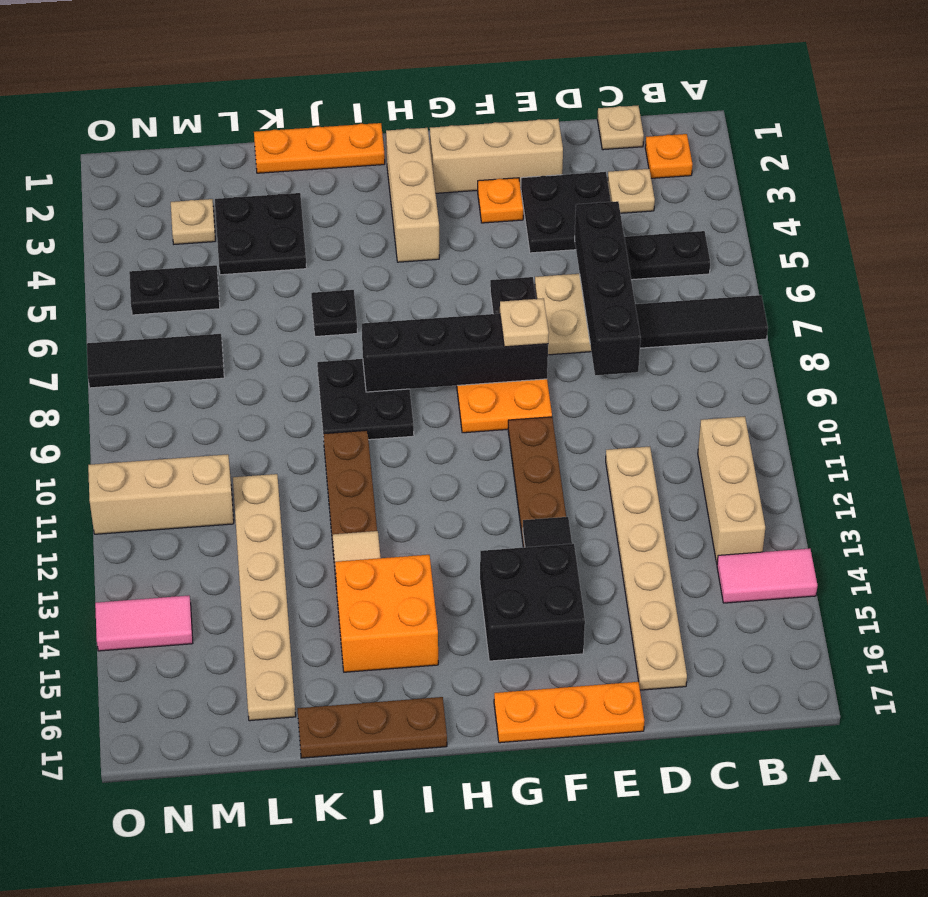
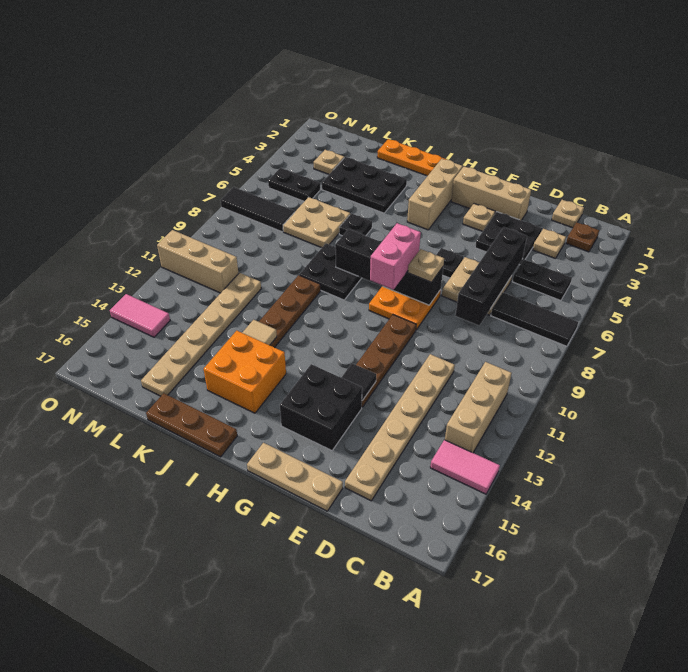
orange plate B2 level 1 -> brown plate B2 level 1
orange plate E17:G17 level 1 -> tan plate E17:G17 level 1
orange plate F3 level 1 -> tan plate F3 level 1
none -> pink brick G8:G9 level 3
black plate K3:L4 level 1 -> black plate J3:L4 level 1
none -> tan plate K6:L7 level 1

